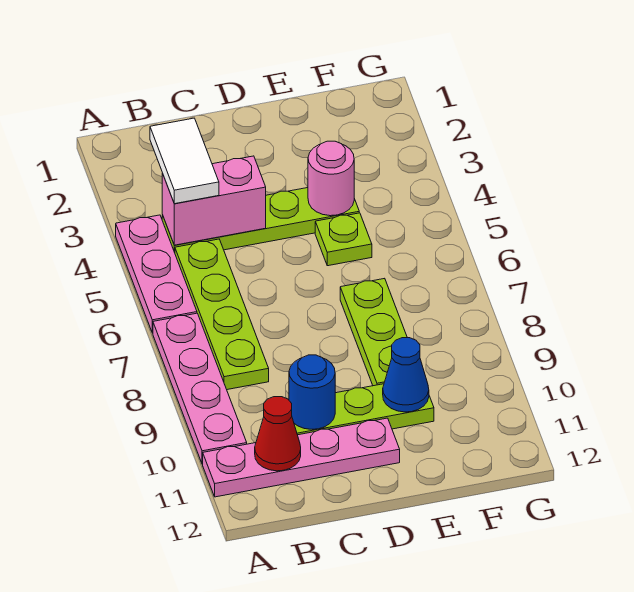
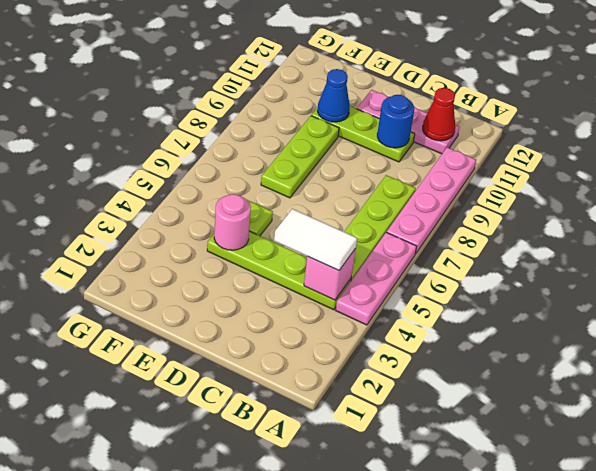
pink plate A11:D11 level 1 -> pink plate B11:D11 level 1
white tile B3:B4 level 3 -> white tile B4:C4 level 3
pink brick B4:C4 level 2 -> pink brick B4 level 2

